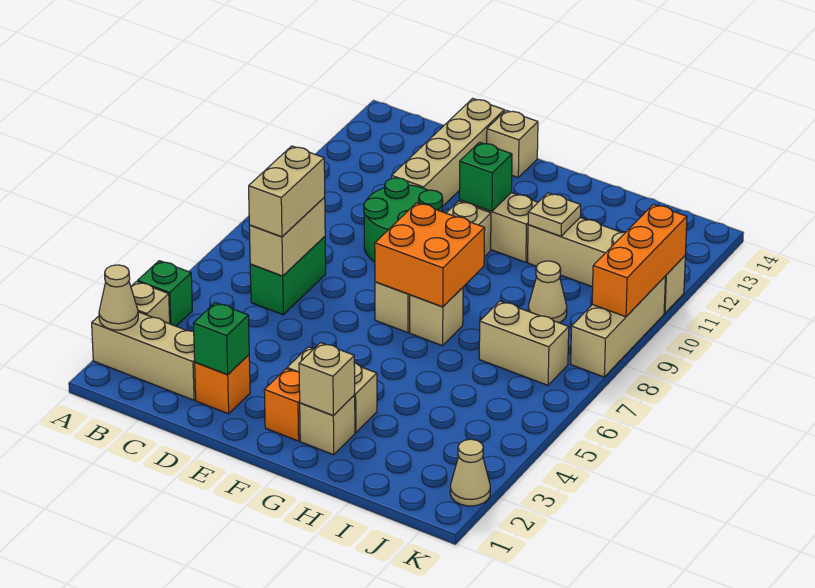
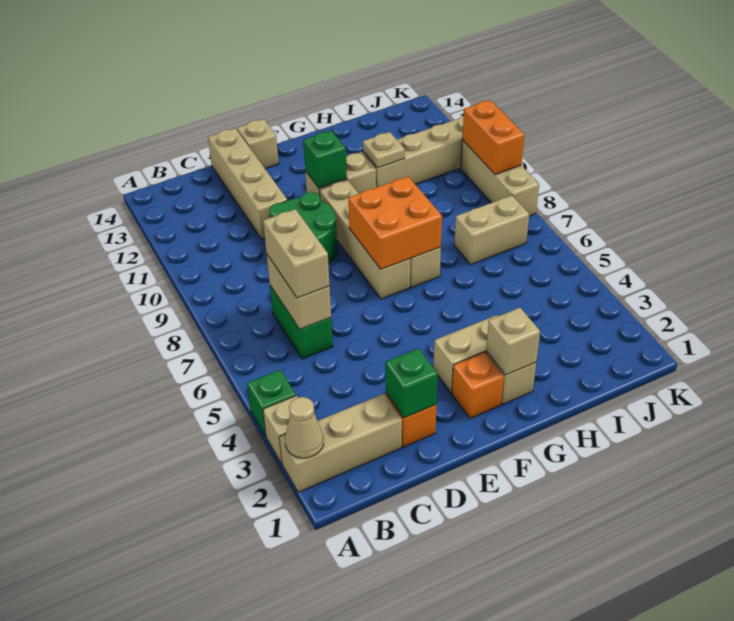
tan cone I9 level 1 -> none
tan cone K2 level 1 -> none
orange brick K9:K11 level 2 -> orange brick K9:K10 level 2

